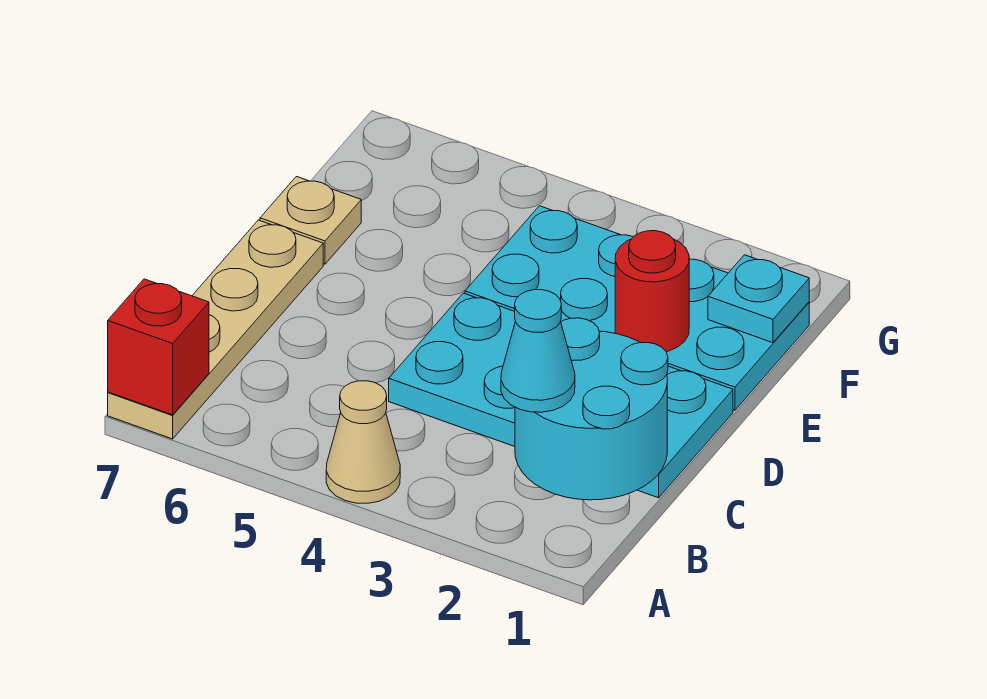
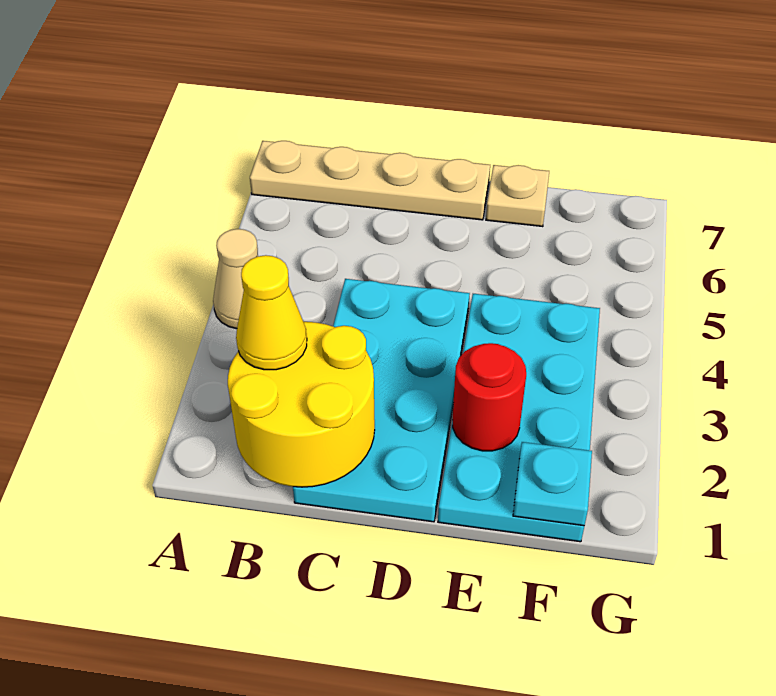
red brick A7 level 2 -> none
cyan round brick B1:C2 level 2 -> yellow round brick B1:C2 level 2
cyan cone B2 level 3 -> yellow cone B2 level 3

